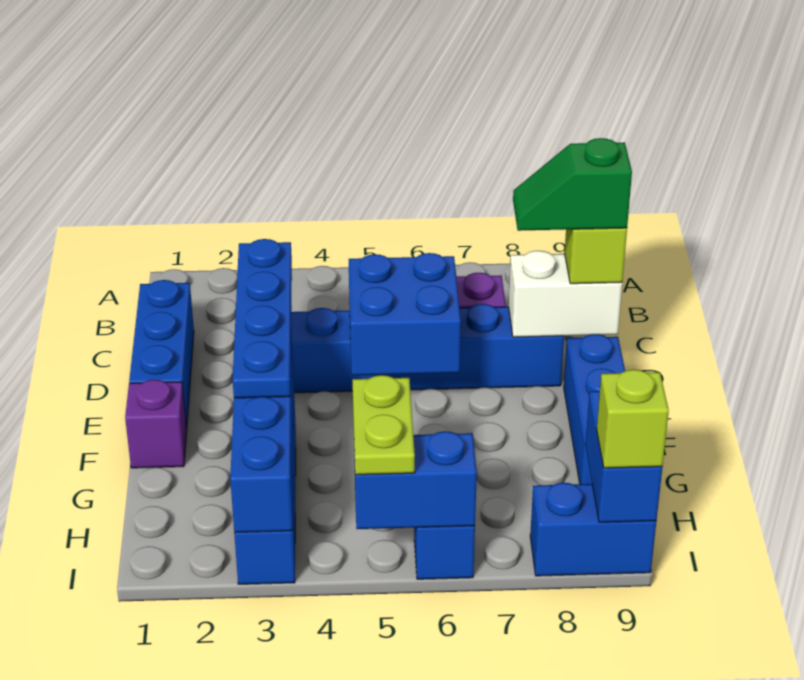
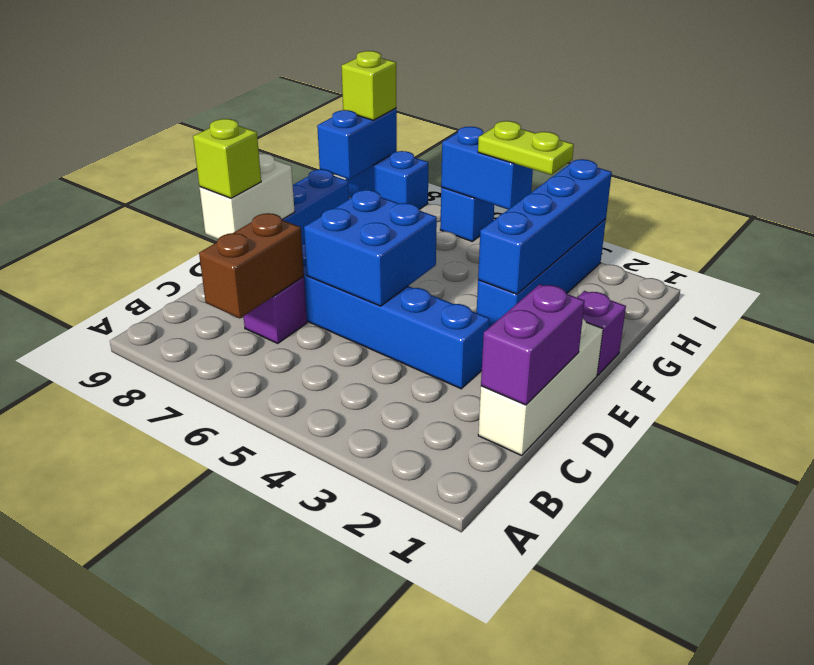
none -> brown brick B7:C7 level 2
blue brick C1:E1 level 1 -> white brick C1:E1 level 1
none -> purple brick C1:D1 level 2
blue plate D3:G3 level 3 -> none
white brick D8:D9 level 2 -> white brick D9:E9 level 2
green slope D8:D9 level 4 top 9 -> none
lime plate H5:I5 level 3 -> lime plate I4:I5 level 3

